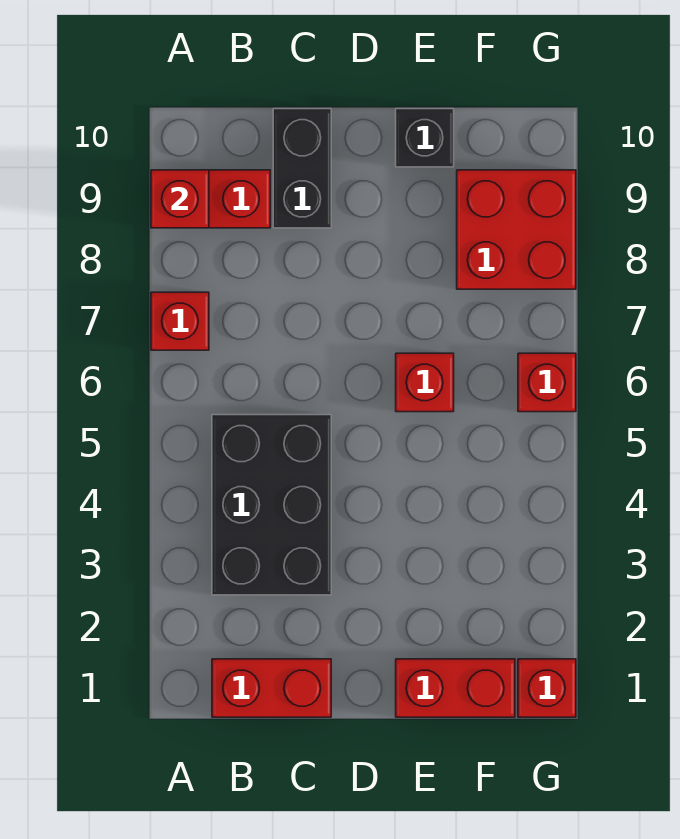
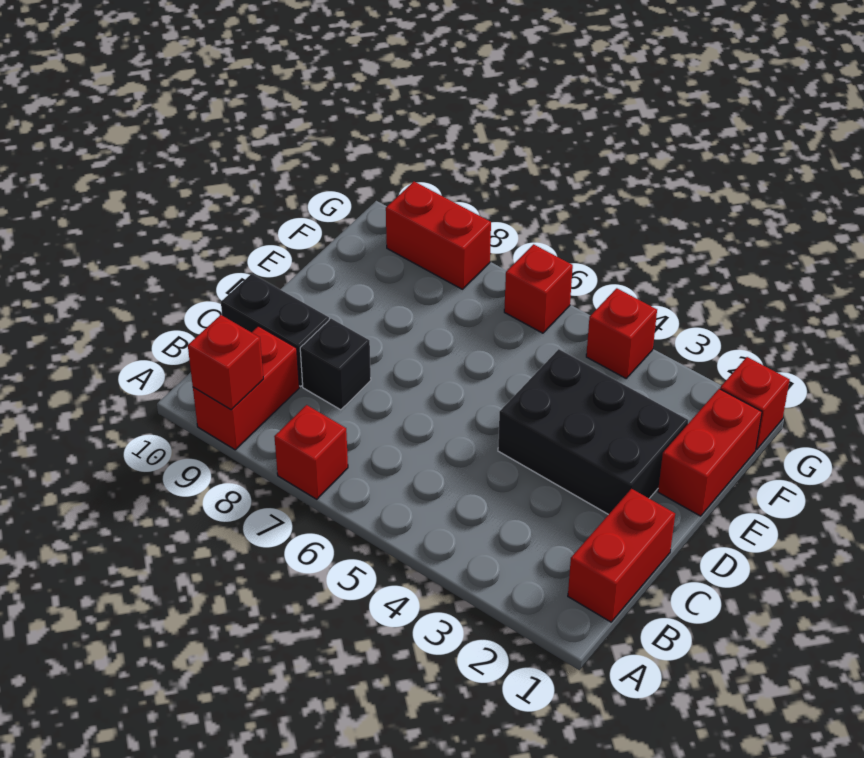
black brick B3:C5 level 1 -> black brick D2:E4 level 1
red brick E6 level 1 -> red brick G4 level 1
black brick E10 level 1 -> black brick C8 level 1
red brick F8:G9 level 1 -> red brick G8:G9 level 1

